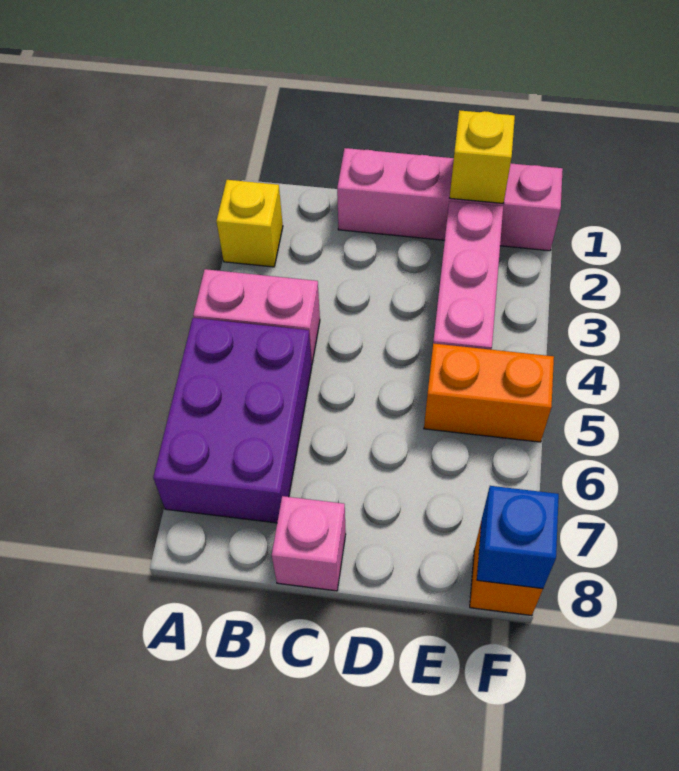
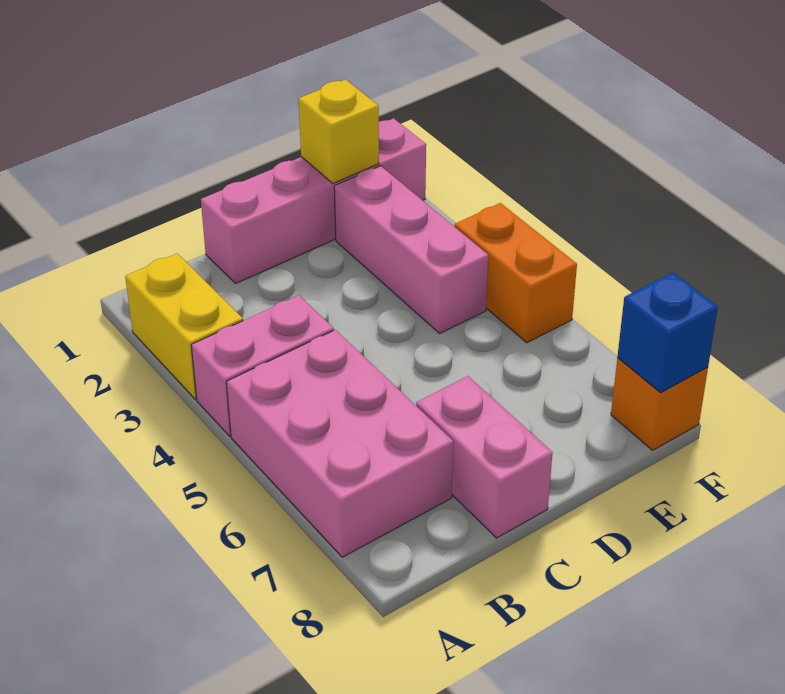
yellow brick A2 level 1 -> yellow brick A2:A3 level 1
purple brick A5:B7 level 1 -> pink brick A5:B7 level 1
pink brick C8 level 1 -> pink brick C7:C8 level 1
orange brick E5:F5 level 1 -> orange brick F4:F5 level 1

